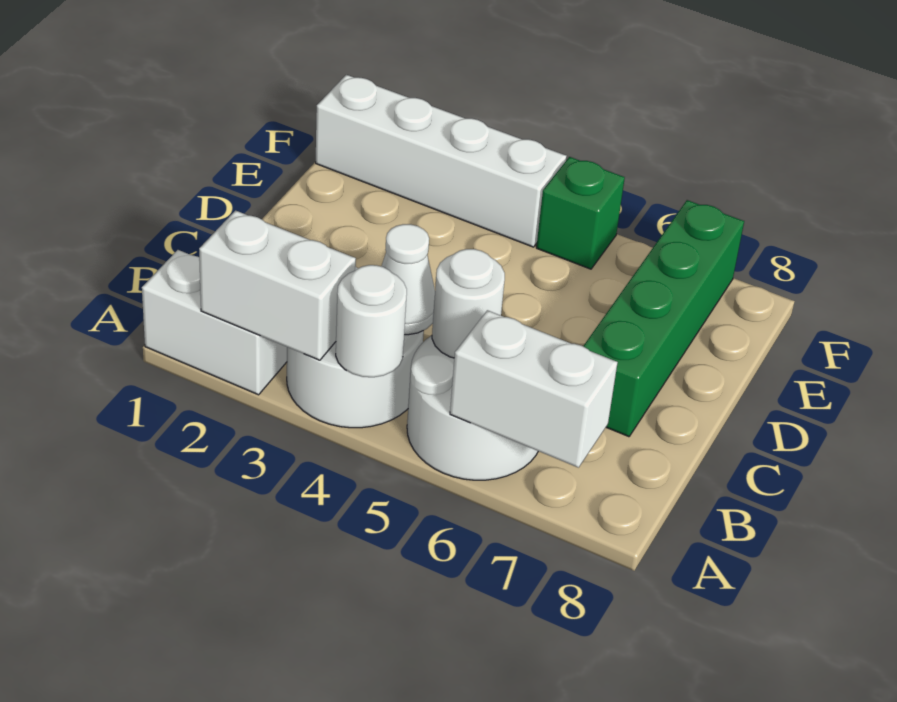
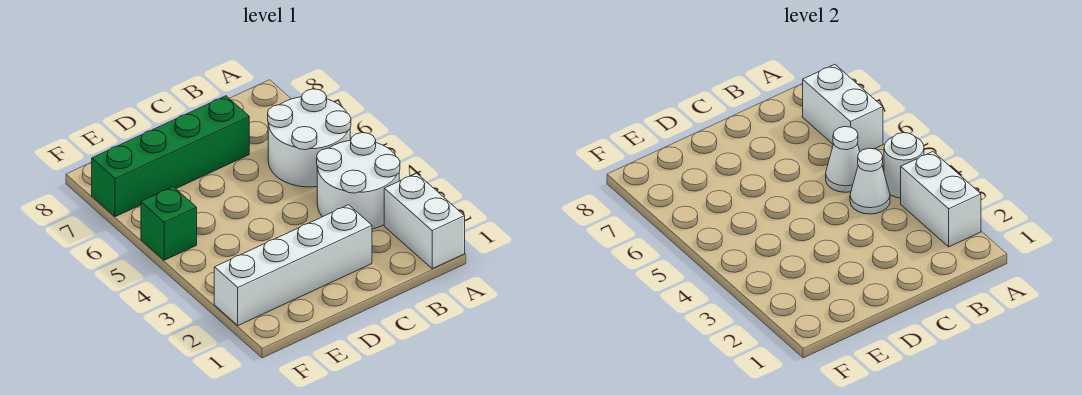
white round brick B5 level 2 -> white cone B5 level 2
white brick F1:F4 level 1 -> white brick C2:F2 level 1

